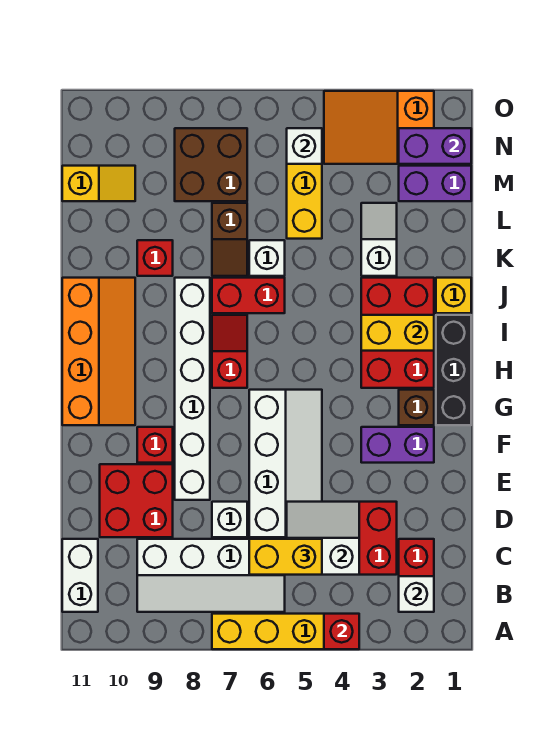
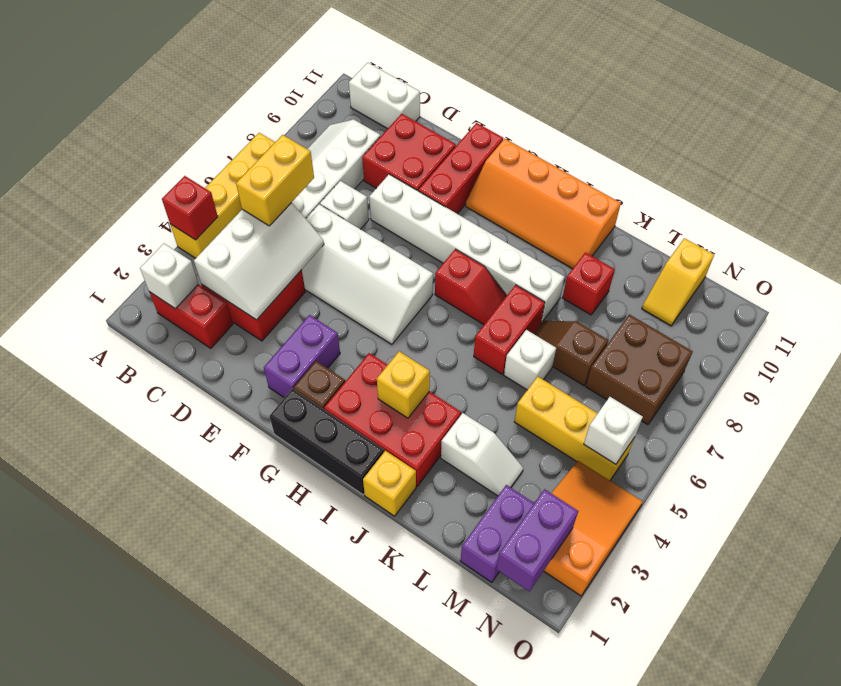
white slope C4:D5 level 2 top C -> white slope C3:D5 level 2 top C
red brick F9 level 1 -> red brick F9:F11 level 1
yellow brick I2:I3 level 2 -> yellow brick I3 level 2

